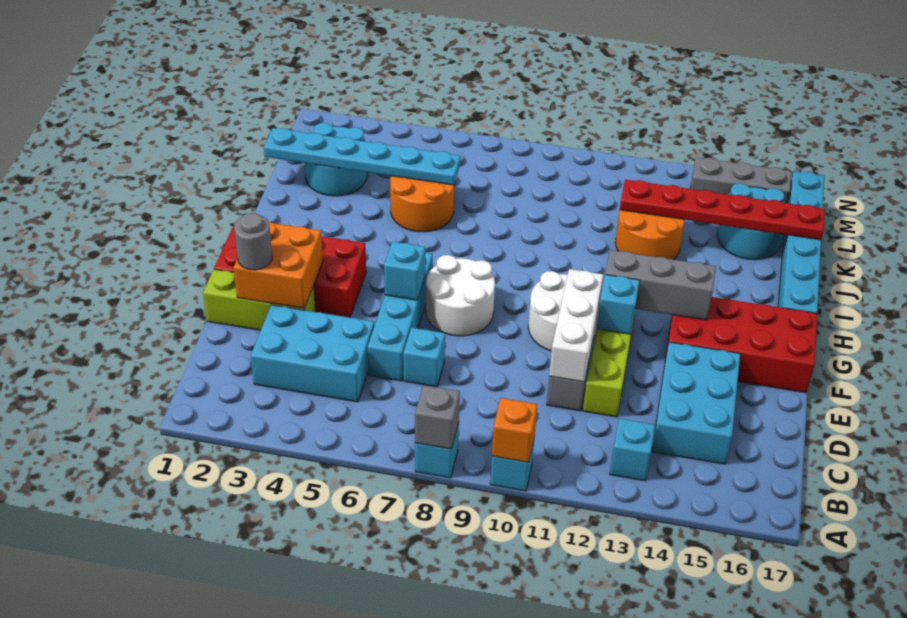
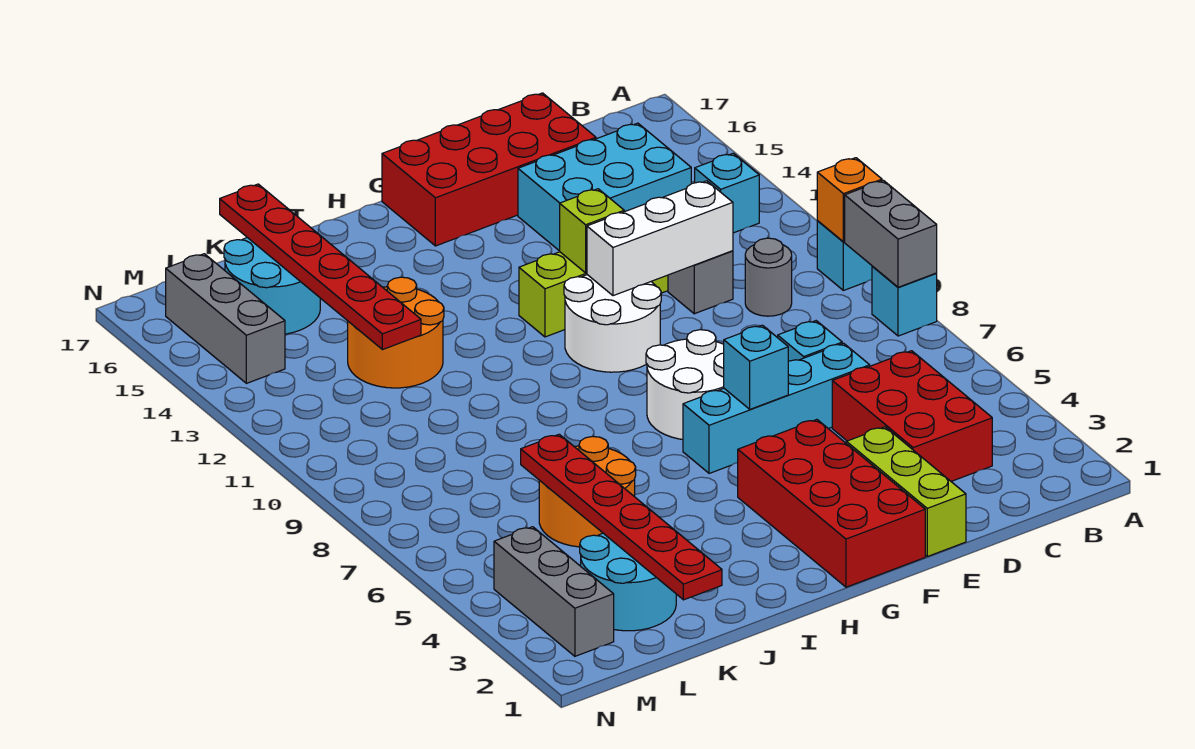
grey brick A8 level 2 -> grey brick A8:A9 level 2
cyan brick C3:D5 level 1 -> red brick C3:D5 level 1
orange brick E2:F3 level 2 -> none
grey round brick E2 level 3 -> grey round brick C10 level 1
cyan brick F12 level 2 -> lime brick F12 level 2
red brick F14:G17 level 1 -> red brick D16:G17 level 1
grey brick G12:G14 level 2 -> grey brick M2:M4 level 1
cyan brick H17:M17 level 1 -> none
cyan plate K1:K6 level 2 -> red plate K1:K6 level 2

